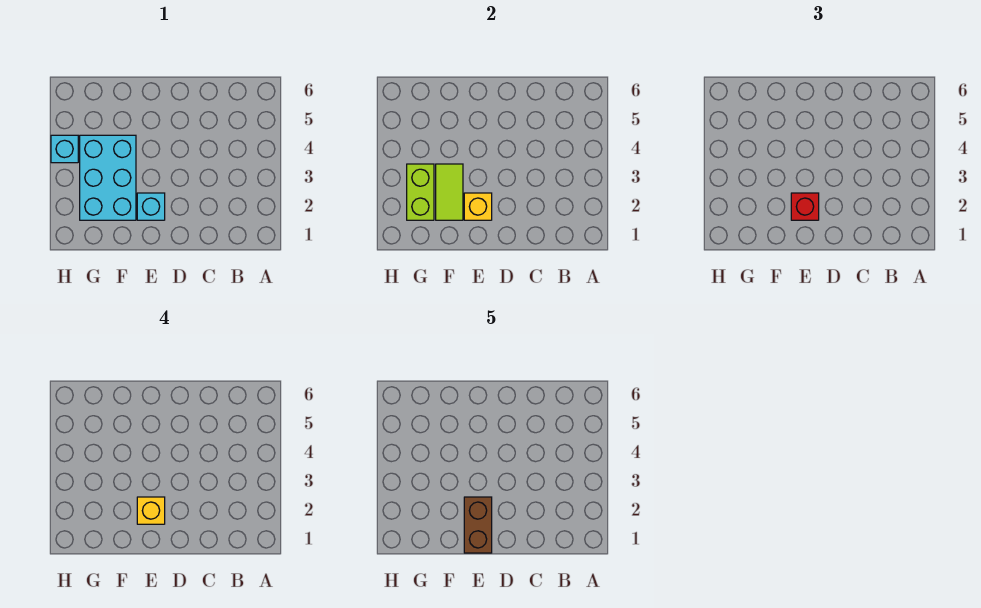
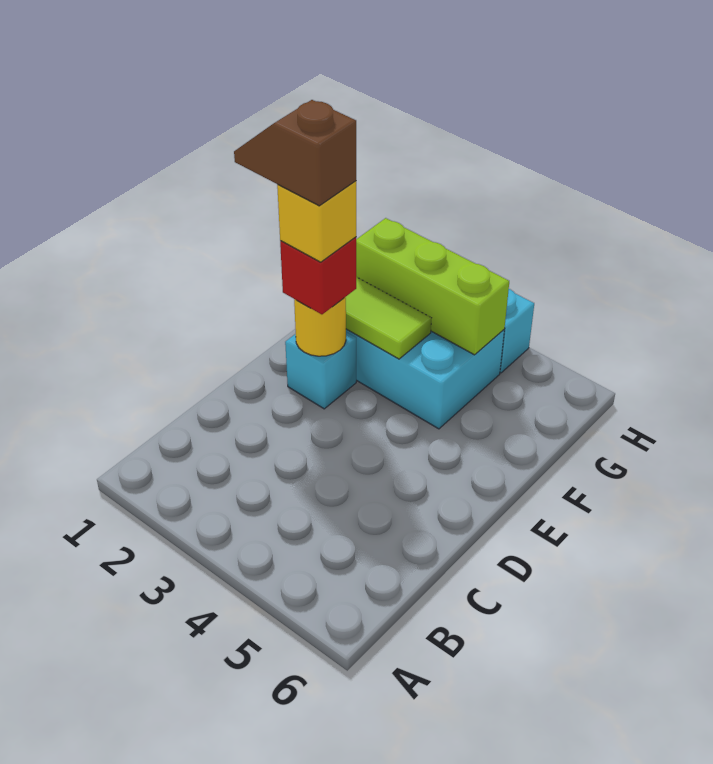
brown brick E1:E2 level 5 -> brown slope E1:E2 level 5 top 2
yellow brick E2 level 2 -> yellow round brick E2 level 2
lime brick G2:G3 level 2 -> lime brick G2:G4 level 2

